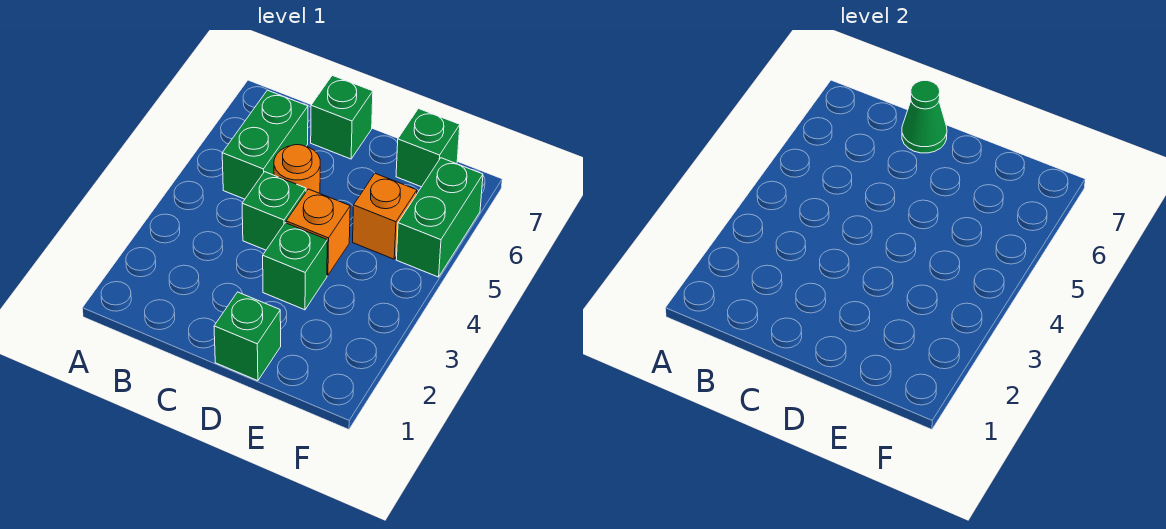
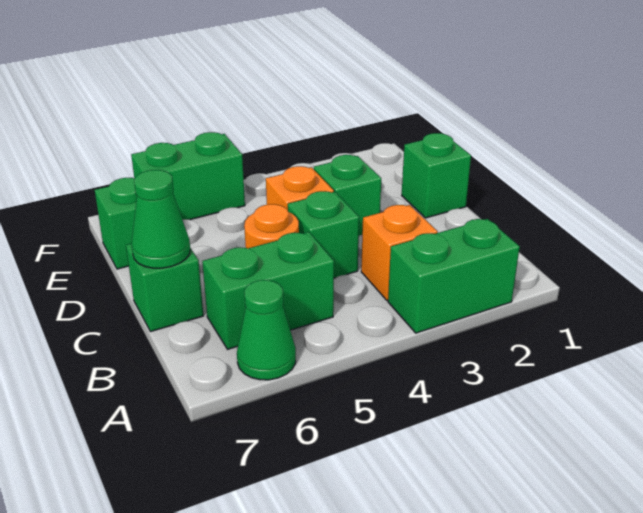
none -> green brick A2:A3 level 1
none -> green cone A6 level 1
orange brick E5 level 1 -> orange brick B3 level 1

